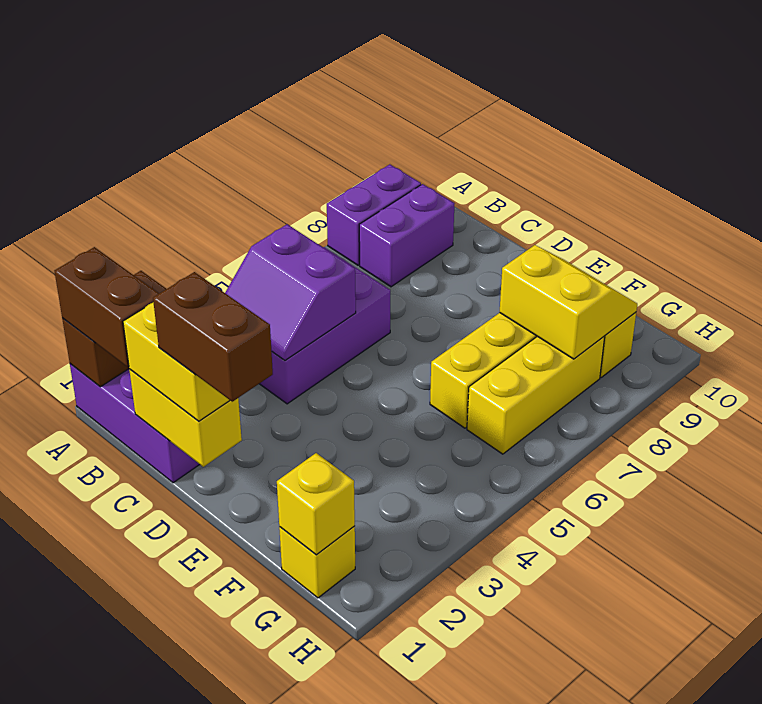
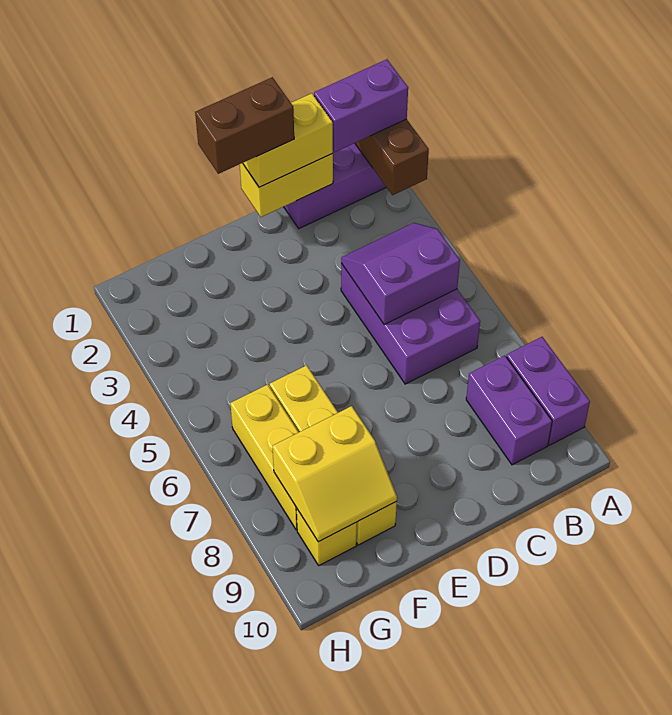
brown brick A1:B1 level 3 -> purple brick A1:B1 level 3
yellow brick G1 level 1 -> none
yellow brick G1 level 2 -> none

